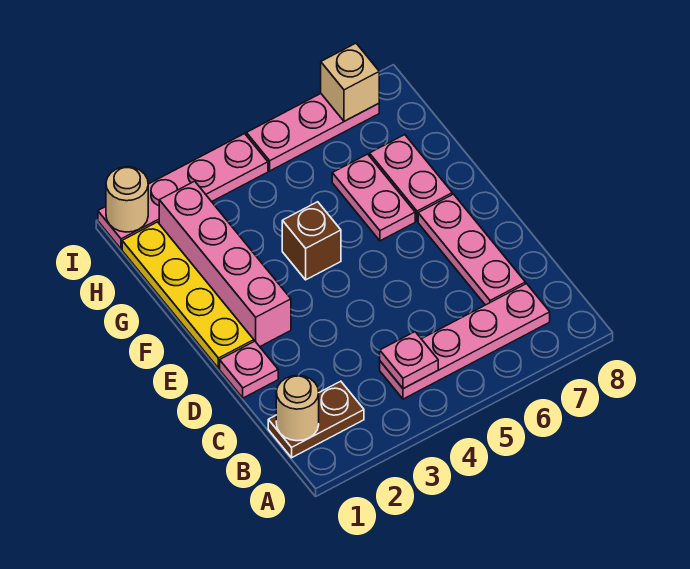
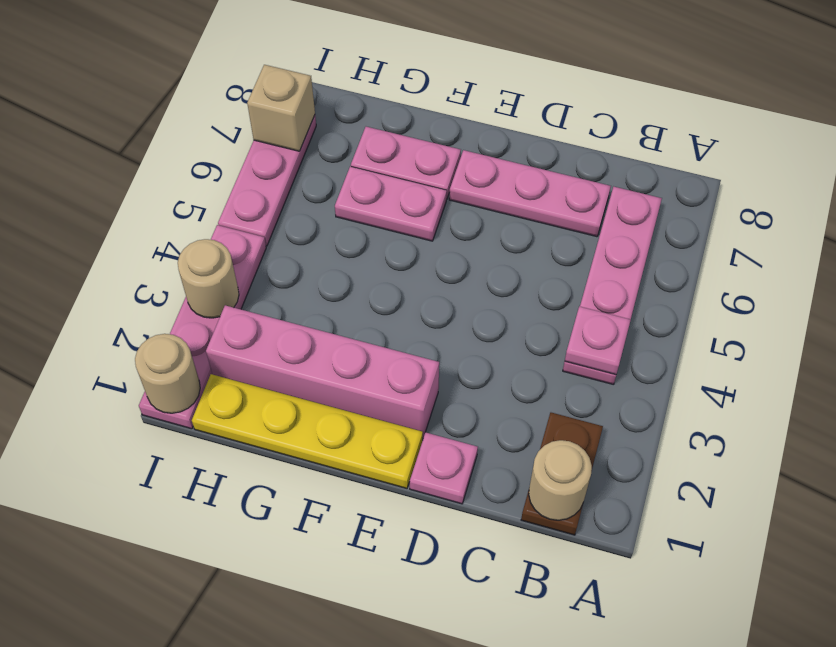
brown brick F4 level 1 -> none
none -> tan round brick I3 level 2

